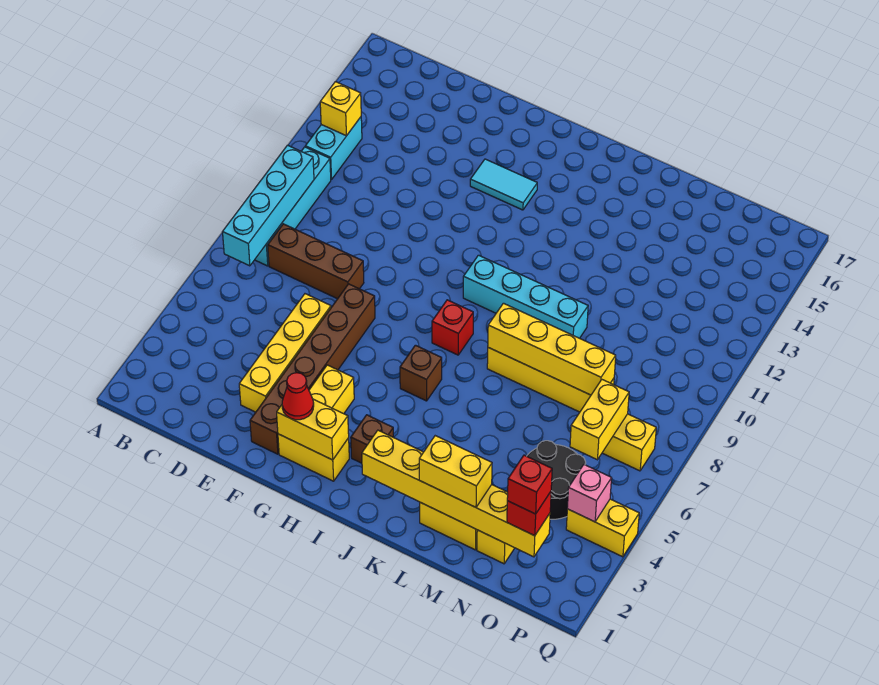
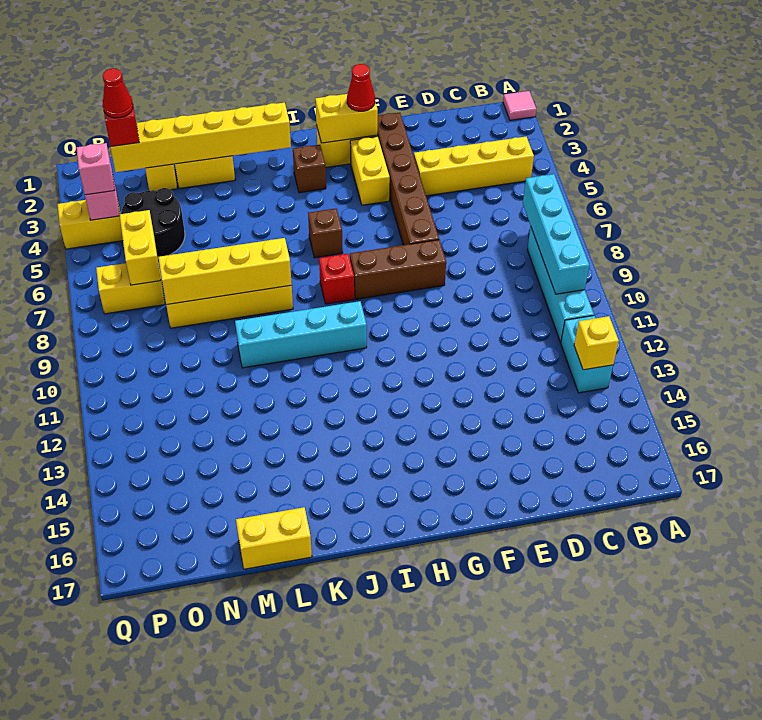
none -> pink tile A1 level 1
brown brick C8:E8 level 1 -> brown brick F8:H8 level 1
yellow brick E3:E6 level 1 -> yellow brick B4:E4 level 1
cyan tile G14:H14 level 1 -> none
yellow brick L2:M2 level 3 -> yellow brick L17:M17 level 1
red brick O2 level 4 -> red cone O2 level 4
none -> pink brick P4 level 3

